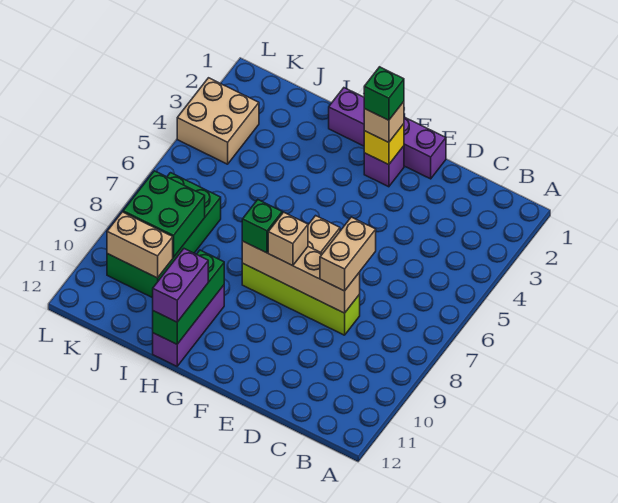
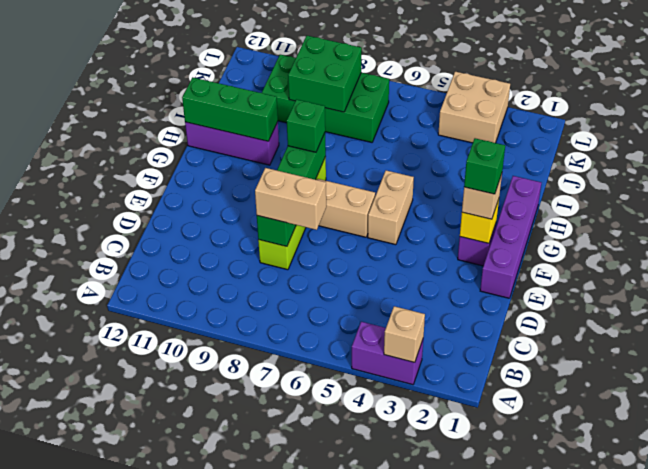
tan brick D8:G8 level 2 -> green brick D8:G8 level 2
tan brick F8 level 3 -> tan brick A3 level 2
purple brick H11:H12 level 3 -> purple brick A3:A4 level 1
tan brick J10:K10 level 2 -> tan brick F5:G5 level 1

